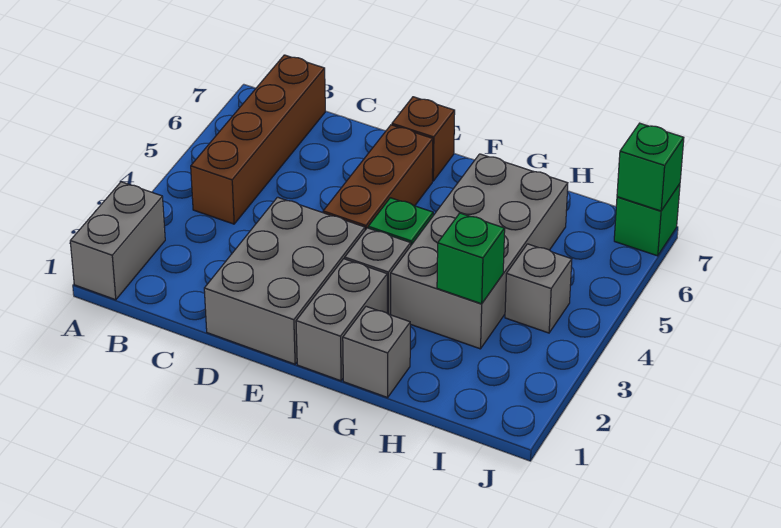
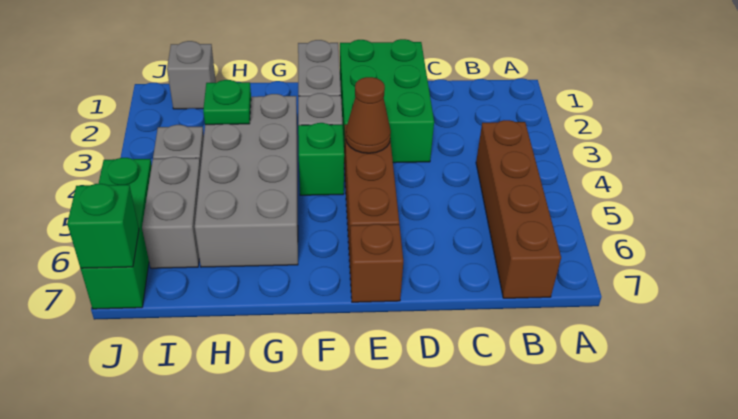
grey brick A1:A2 level 1 -> grey brick I5:I6 level 1
grey brick D1:E3 level 1 -> green brick D1:E3 level 1
none -> brown cone E4 level 2
grey brick G1 level 1 -> grey brick I1 level 1
green brick H3 level 2 -> green plate H3 level 2
green brick J7 level 1 -> green brick J5:J7 level 1

